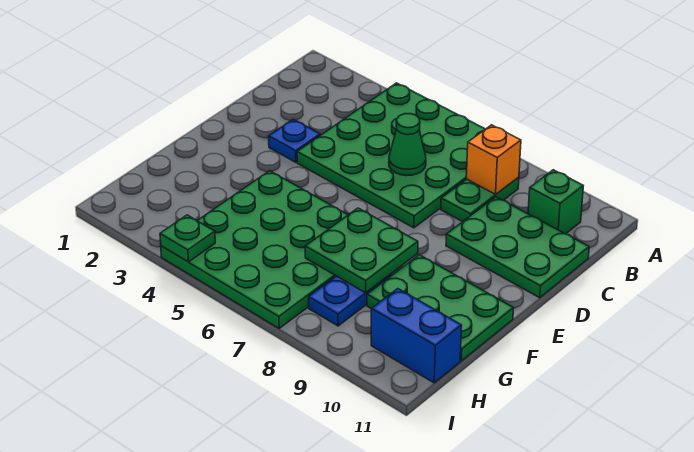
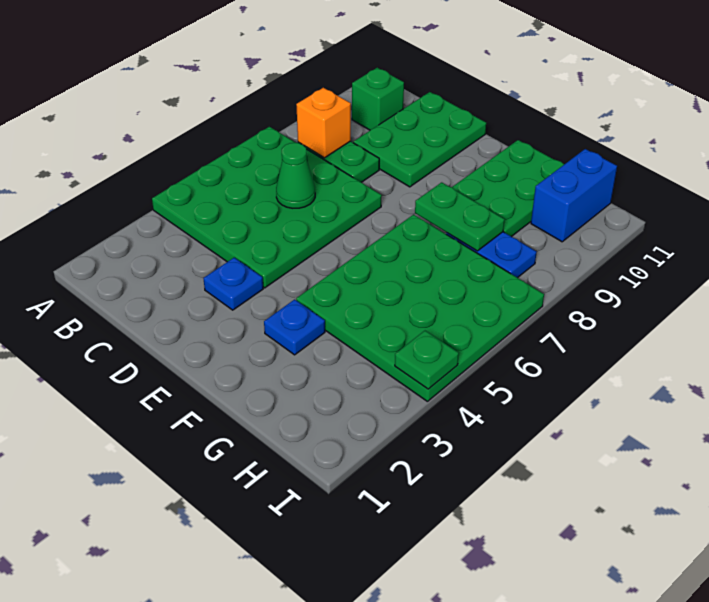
none -> blue plate F3 level 1
green plate F7:G8 level 2 -> green plate F8:G8 level 2

